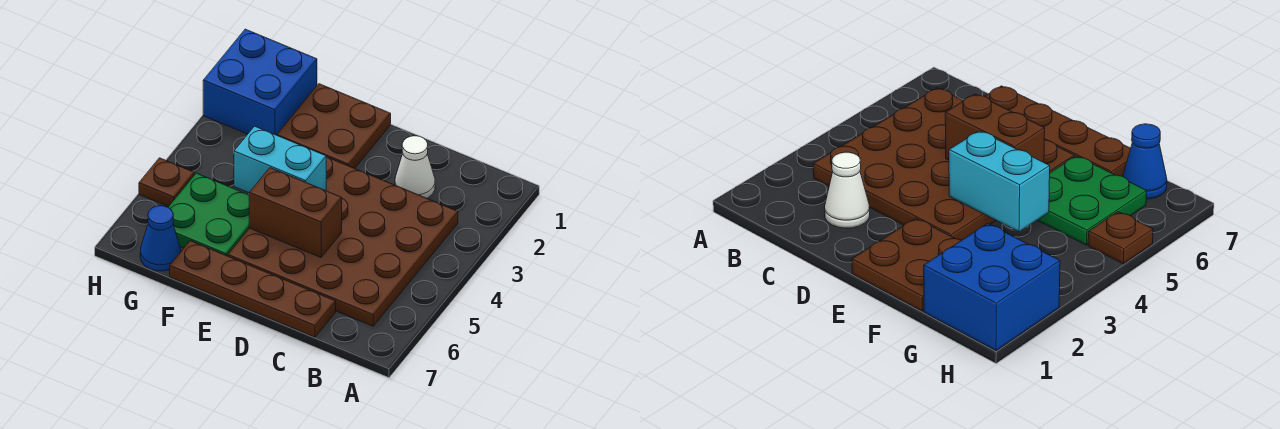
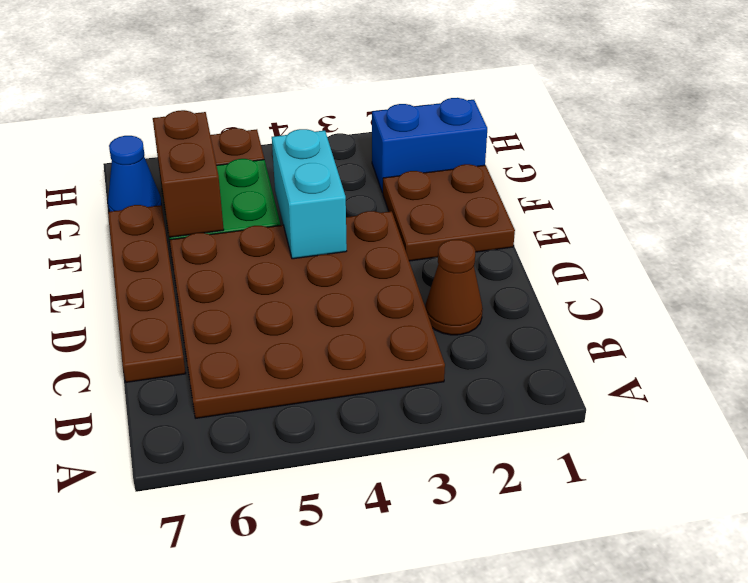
white cone C2 level 1 -> brown cone C2 level 1
brown brick D5:E5 level 2 -> brown brick F6:G6 level 2
blue brick G1:H2 level 1 -> blue brick G1:G2 level 1

